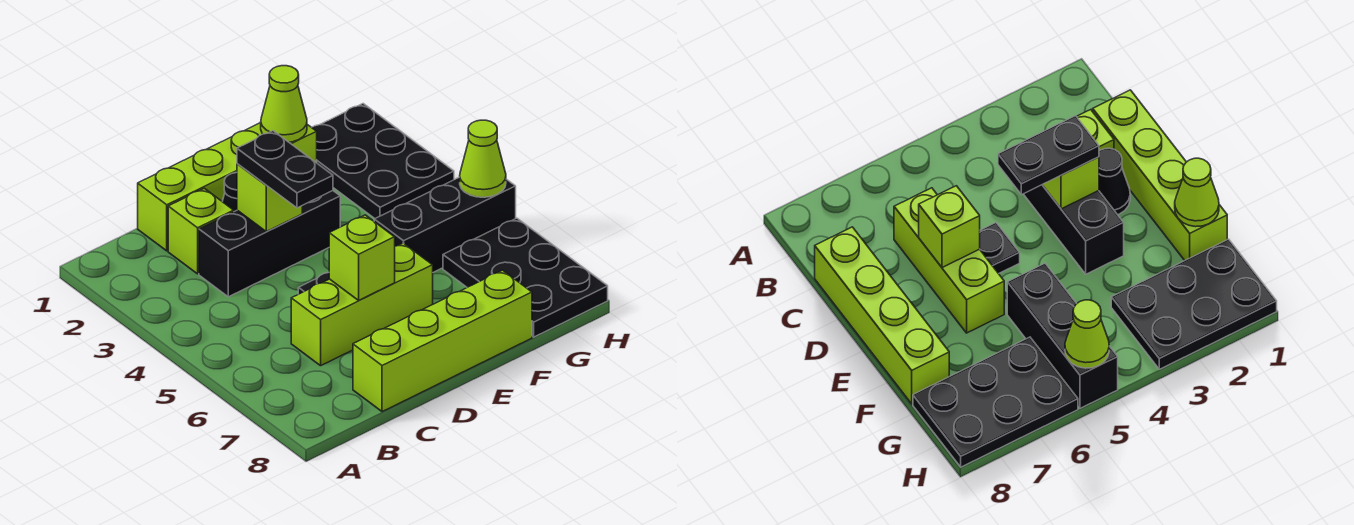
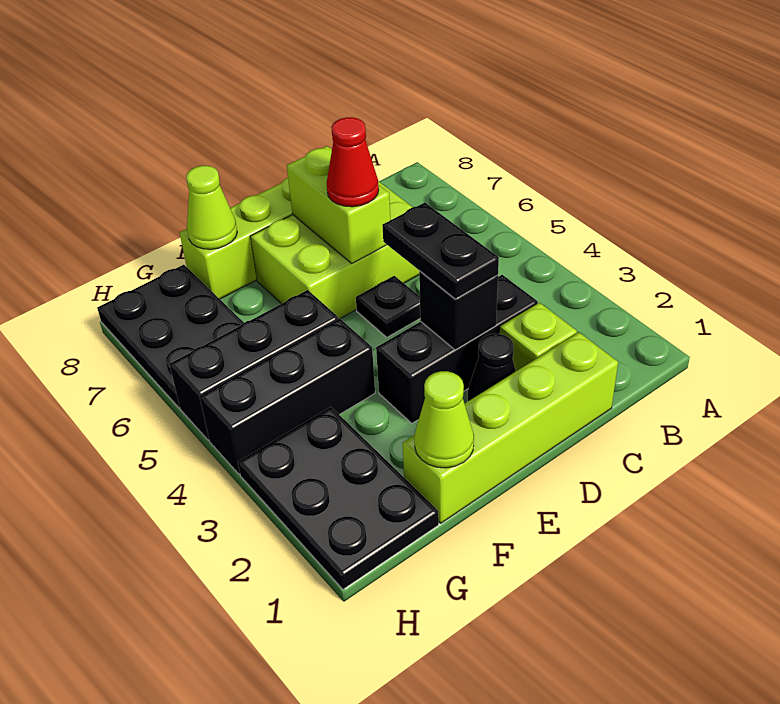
lime brick C6:E6 level 1 -> lime brick C6:E7 level 1
lime brick D3 level 2 -> black brick D3 level 2
lime brick D6 level 2 -> lime brick D6:D7 level 2
none -> red cone D6 level 3
none -> black brick F4:H4 level 1
lime cone H5 level 2 -> lime cone F8 level 2

